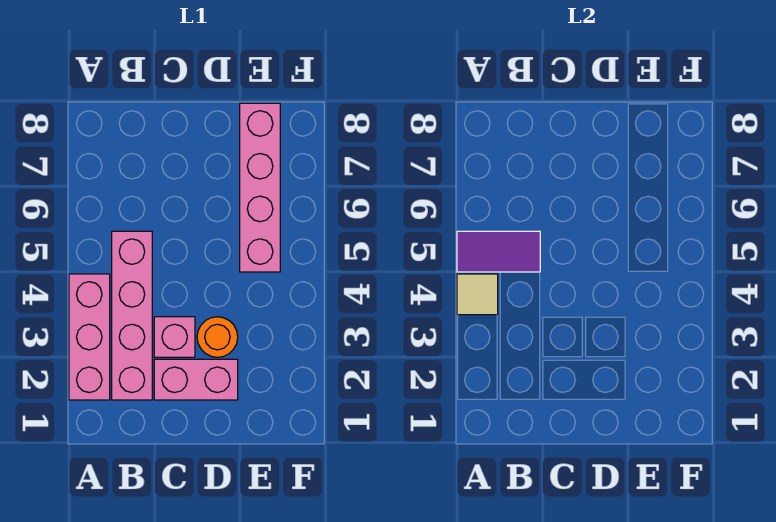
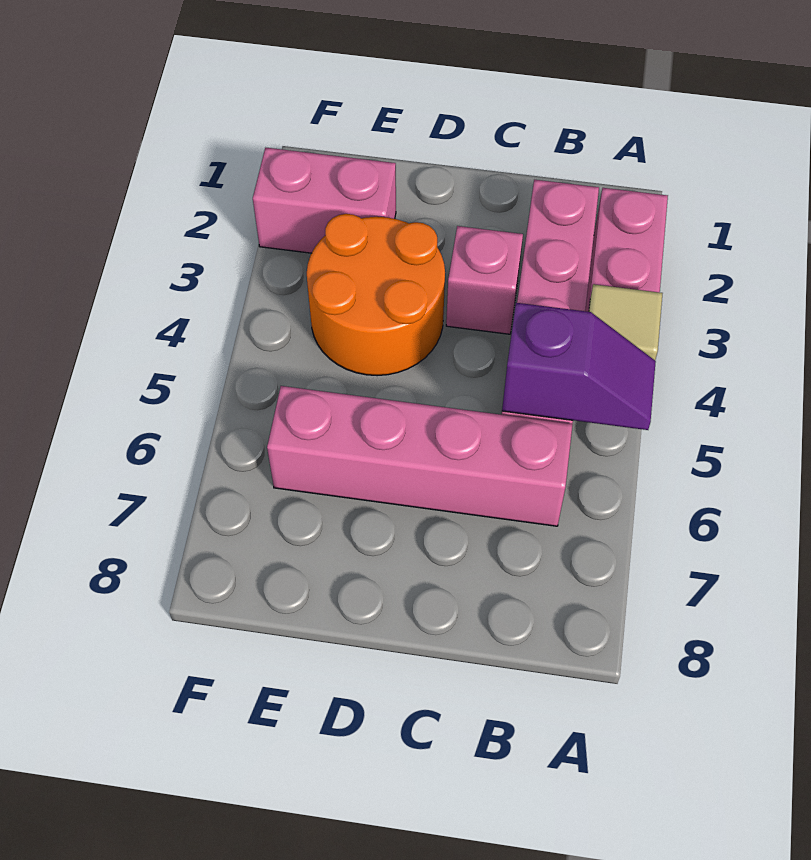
purple tile A5:B5 level 2 -> purple slope A5:B5 level 2 top B
pink brick C2:D2 level 1 -> pink brick E2:F2 level 1
orange round brick D3 level 1 -> orange round brick D3:E4 level 1
pink brick E5:E8 level 1 -> pink brick B6:E6 level 1

